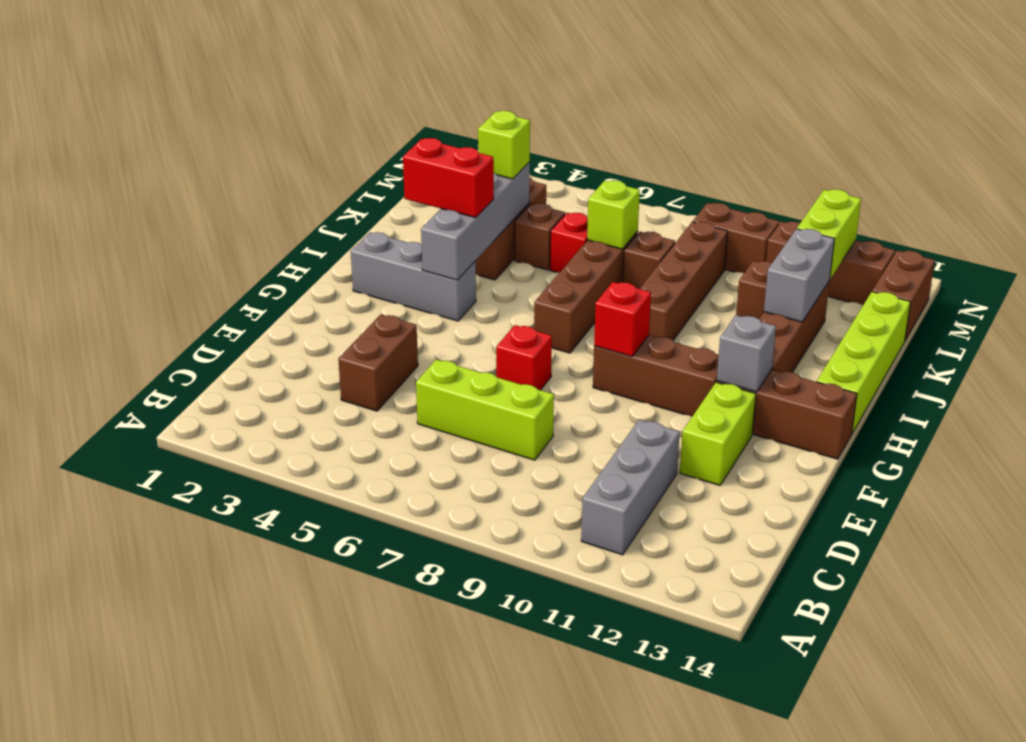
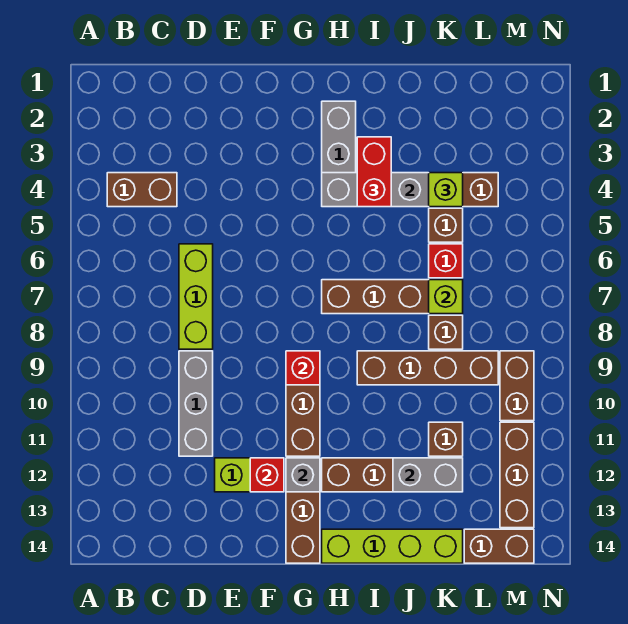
grey brick B11:D11 level 1 -> grey brick D9:D11 level 1
brown brick D4:E4 level 1 -> brown brick B4:C4 level 1
red brick F7 level 1 -> red brick F12 level 2
lime brick L12:M12 level 2 -> none

